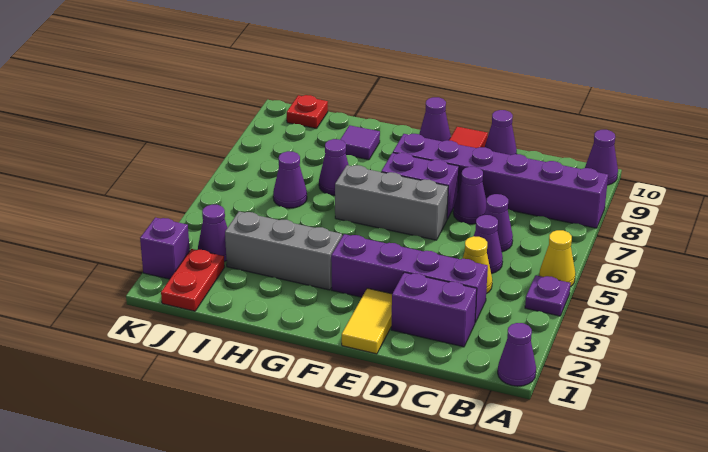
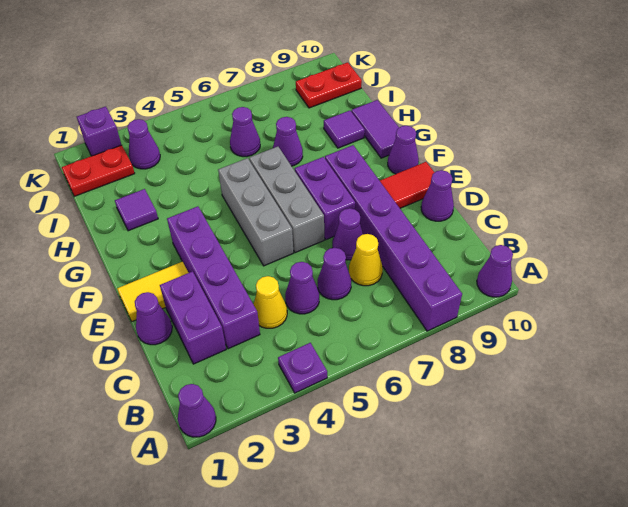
yellow cone A5 level 1 -> yellow cone C7 level 1
none -> purple cone D1 level 1
grey brick G3:I3 level 1 -> grey brick E5:G5 level 1
none -> purple tile G10:H10 level 1
none -> purple tile H2 level 1
red plate J10 level 1 -> red plate J9:J10 level 1

